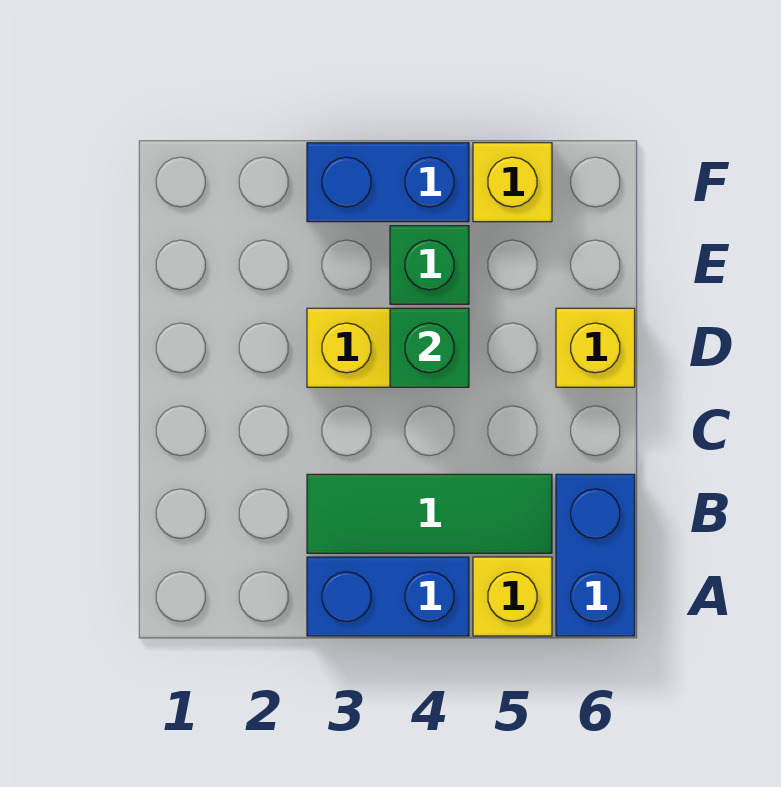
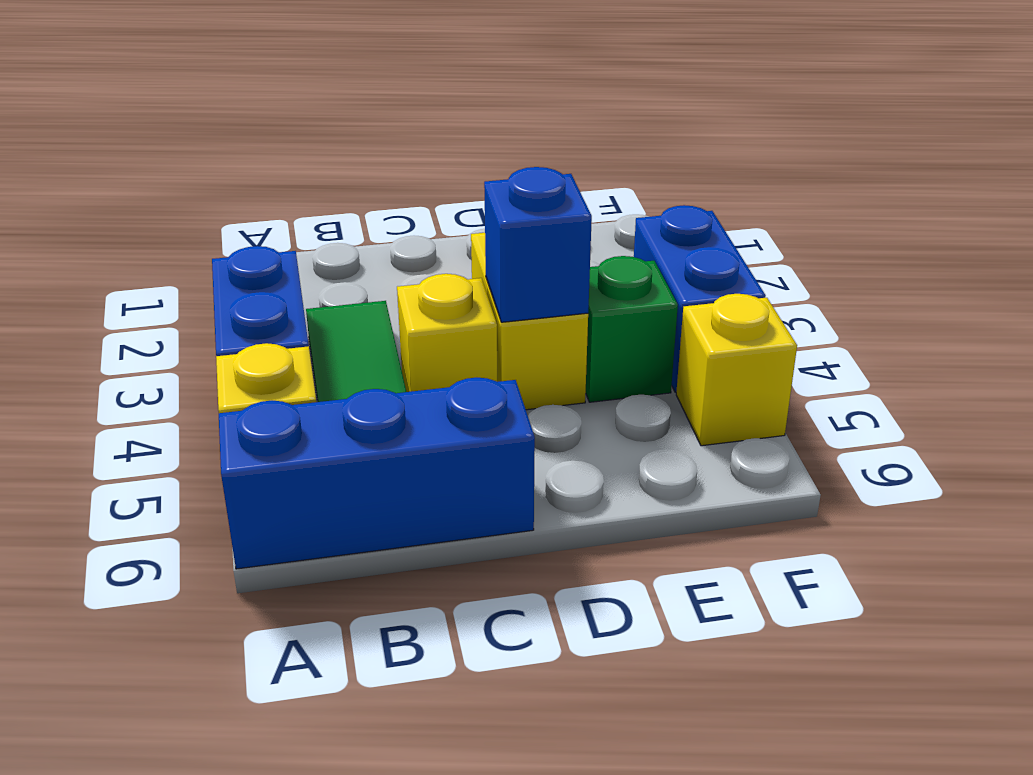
blue brick A6:B6 level 1 -> blue brick A6:C6 level 1
green brick D4 level 2 -> blue brick D4 level 2
yellow brick D6 level 1 -> yellow brick C4 level 1

